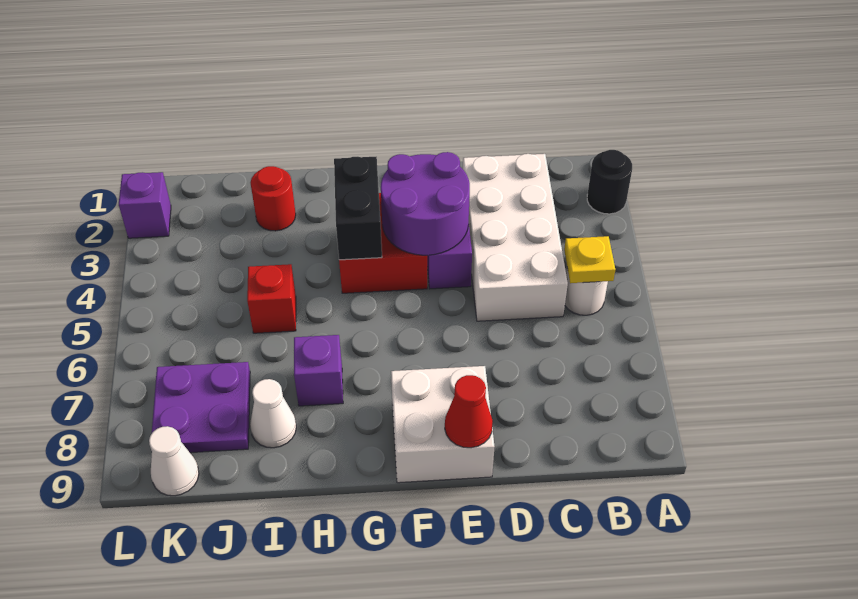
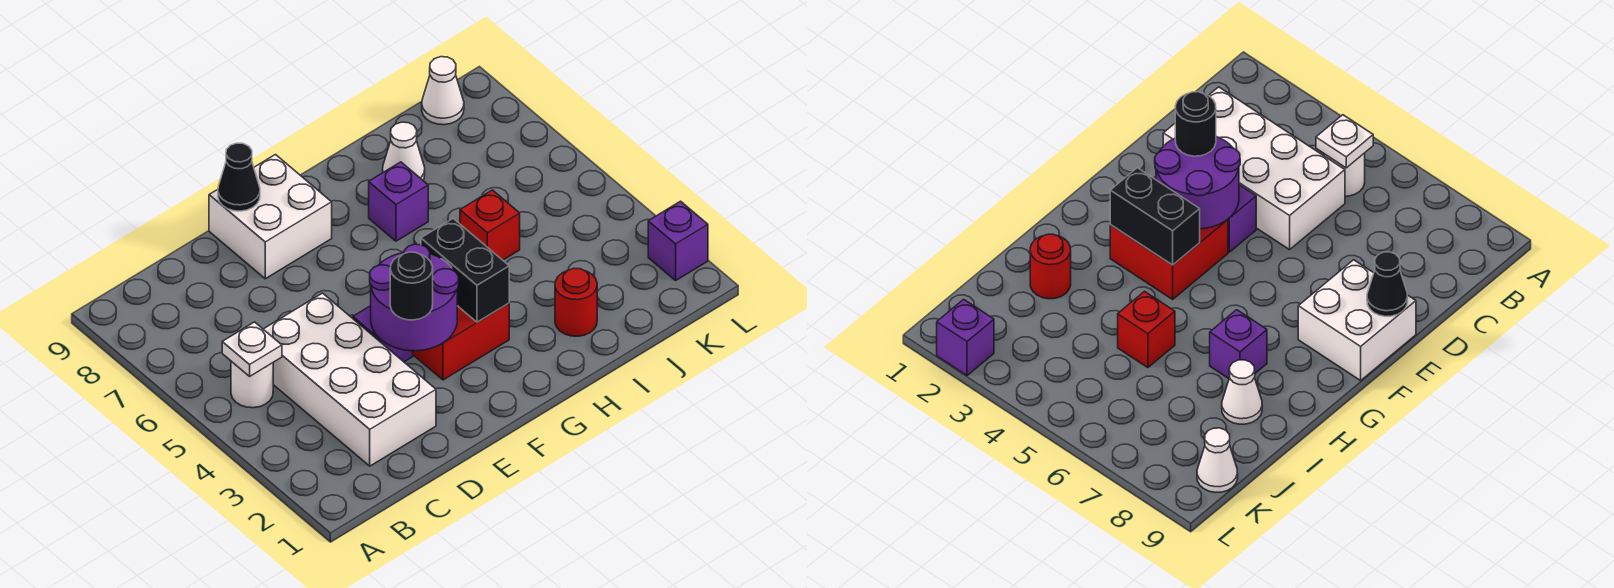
black round brick A2 level 1 -> black round brick E3 level 3
yellow plate B5 level 2 -> white plate B5 level 2
red cone E9 level 2 -> black cone E9 level 2
purple plate J7:K8 level 1 -> none

